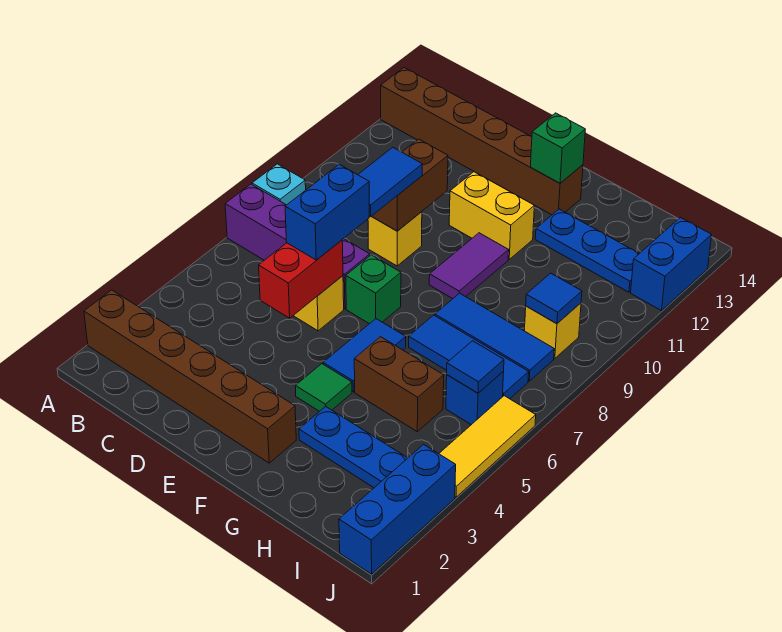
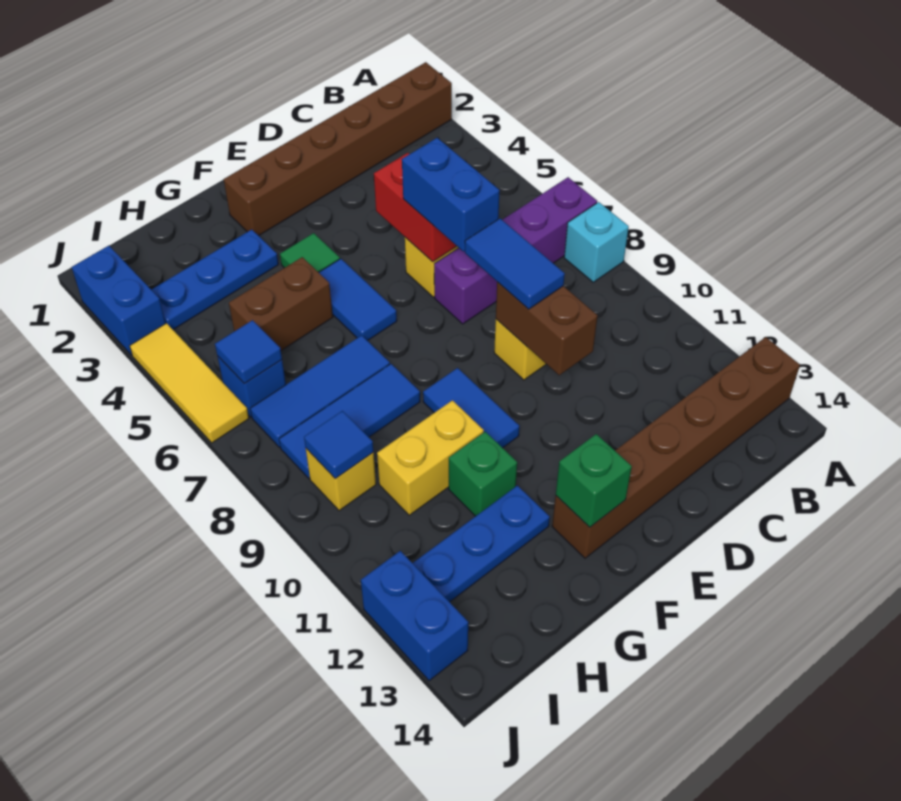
green brick E7 level 1 -> green brick G11 level 1
yellow brick E11:F11 level 1 -> yellow brick G10:H10 level 1
purple tile F9:F10 level 1 -> blue tile F9:F10 level 1
blue brick J1:J3 level 1 -> blue brick J2:J3 level 1

